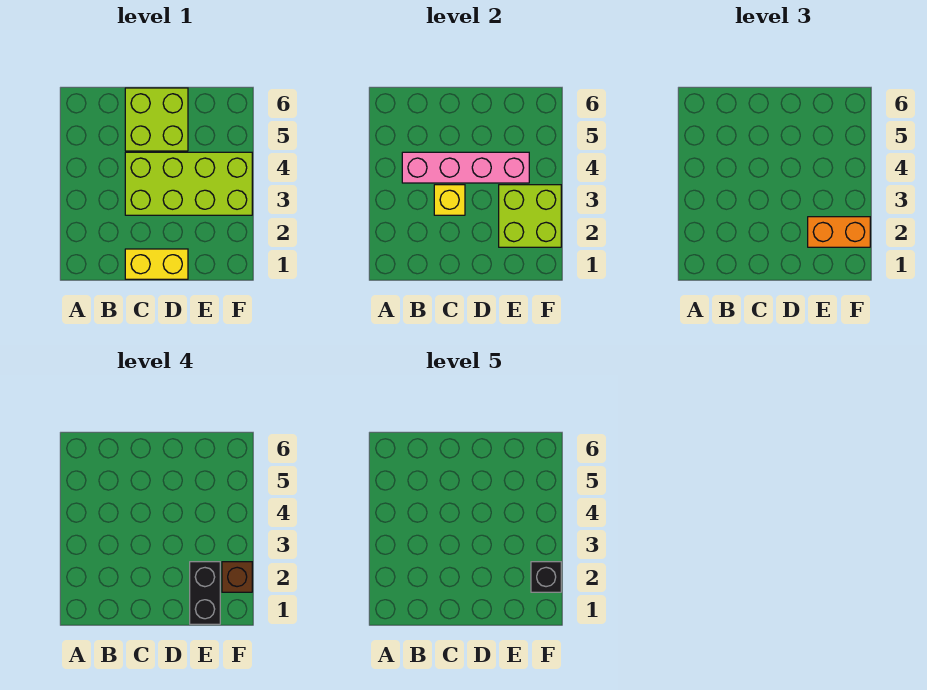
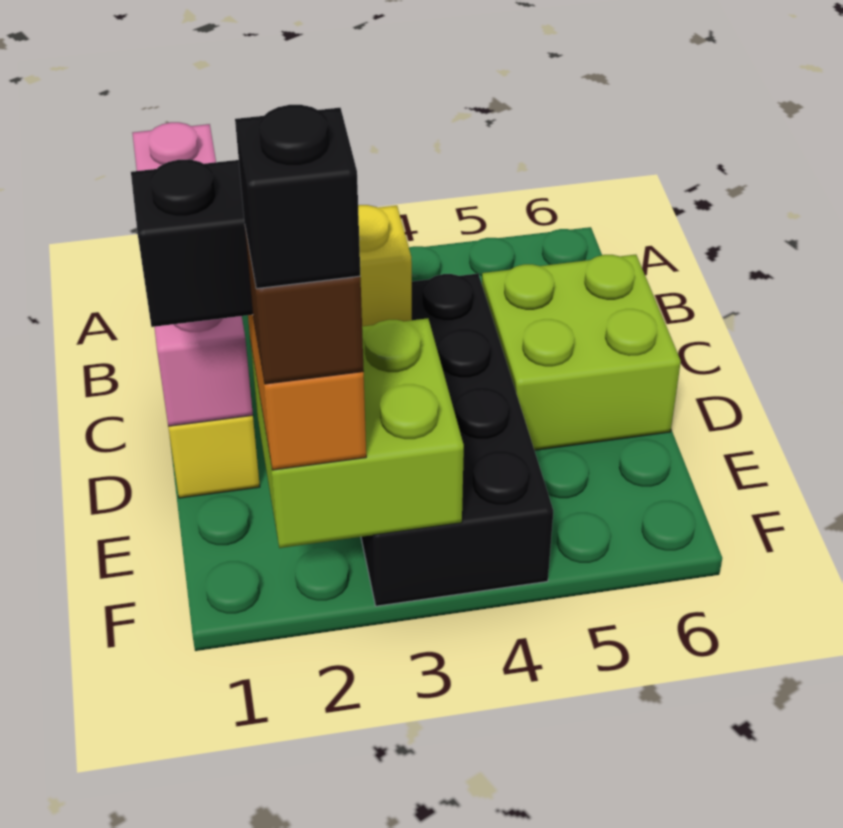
pink brick B4:E4 level 2 -> pink brick A1:D1 level 2
lime brick C3:F4 level 1 -> black brick C3:F4 level 1

